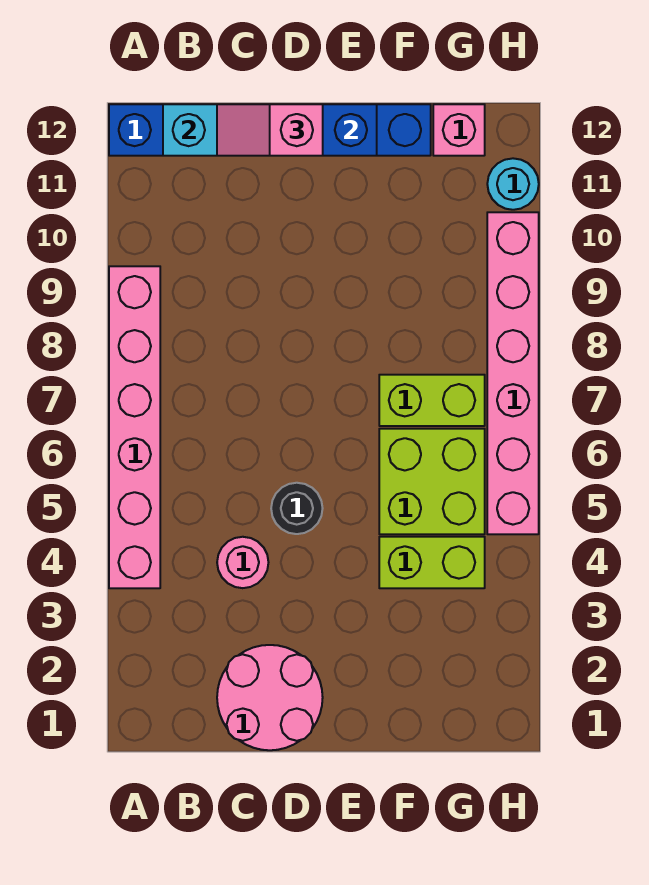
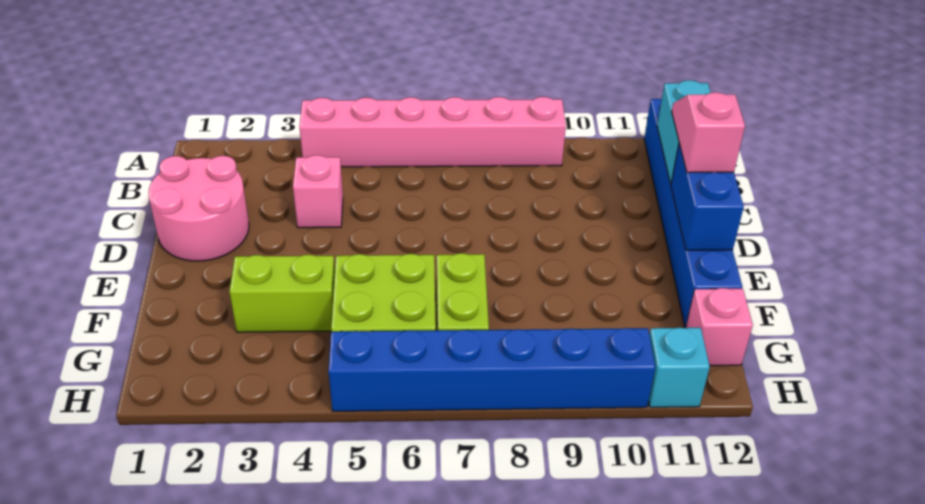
pink round brick C4 level 1 -> pink brick C4 level 1
black round brick D5 level 1 -> none
lime brick F4:G4 level 1 -> lime brick F3:F4 level 1
pink brick H5:H10 level 1 -> blue brick H5:H10 level 1
cyan round brick H11 level 1 -> cyan brick H11 level 1

